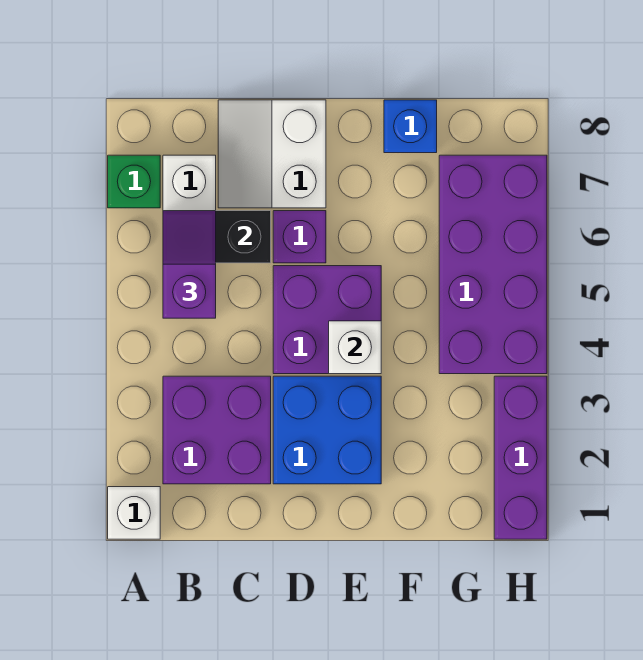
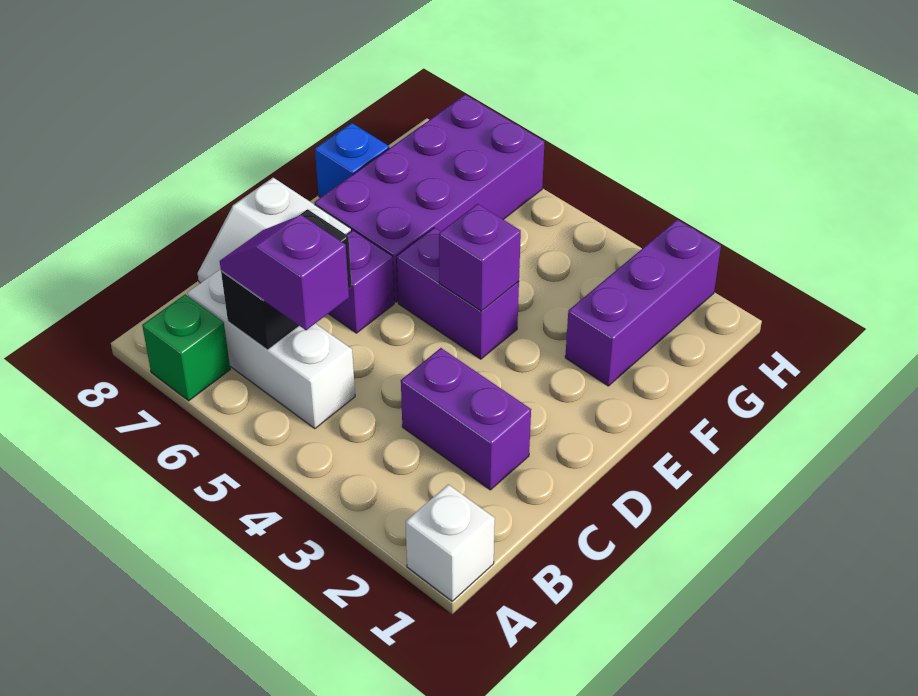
purple brick B2:C3 level 1 -> purple brick C2:C3 level 1
blue brick D2:E3 level 1 -> none
purple brick D4:E5 level 1 -> purple brick E4:E5 level 1
white brick E4 level 2 -> purple brick E4 level 2
purple brick G4:H7 level 1 -> purple brick E6:H7 level 1
purple brick H1:H3 level 1 -> purple brick F2:H2 level 1

